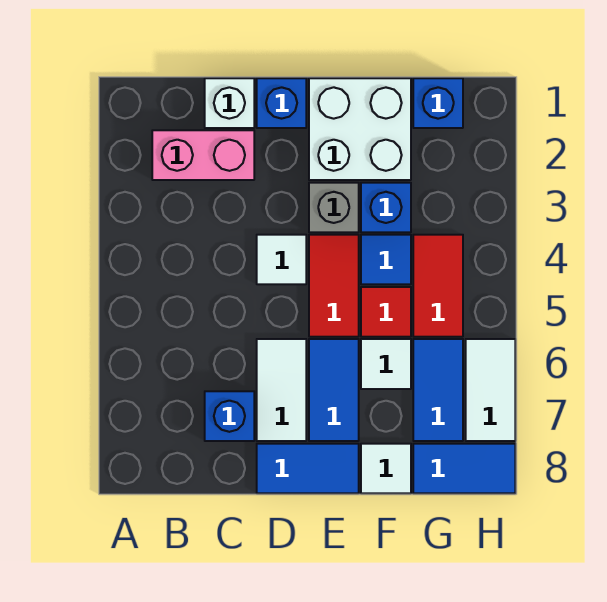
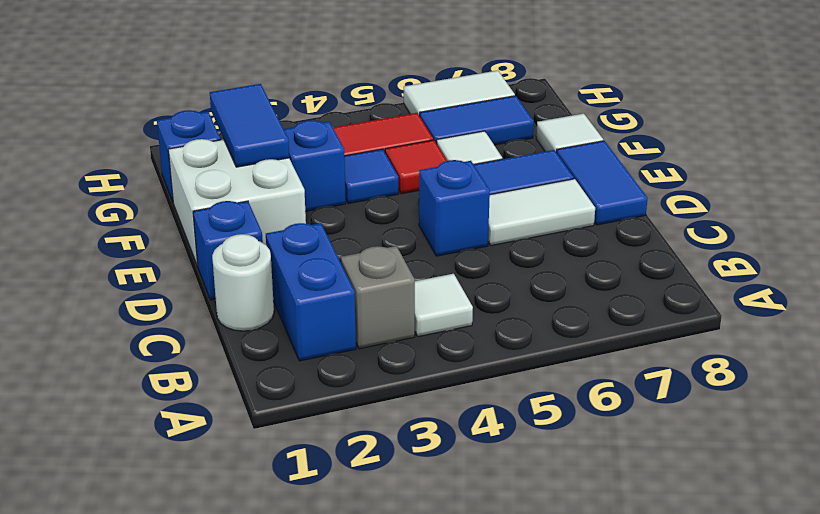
pink brick B2:C2 level 1 -> blue brick B2:C2 level 1
white brick C1 level 1 -> white round brick C1 level 1
blue brick C7 level 1 -> blue brick D5 level 1
white tile D4 level 1 -> white tile B4 level 1
grey brick E3 level 1 -> grey brick B3 level 1
red tile E4:E5 level 1 -> none
blue tile G8:H8 level 1 -> blue tile F2:G2 level 2

